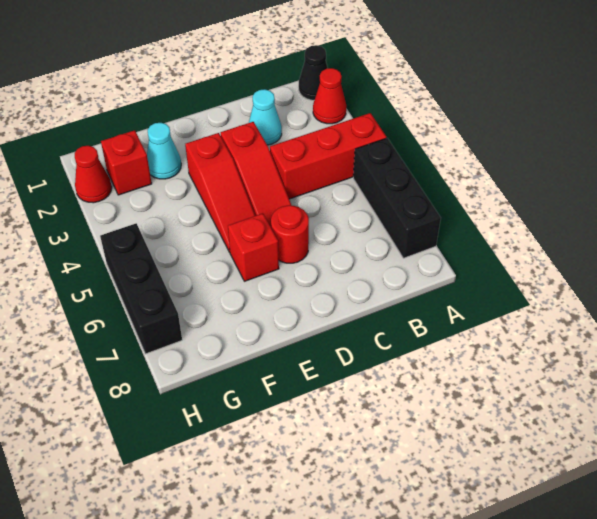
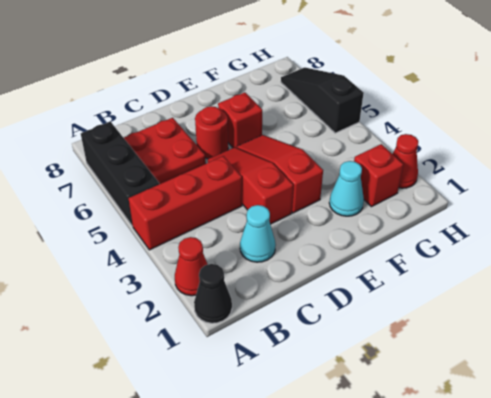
none -> red plate B6:C7 level 1
black brick H5:H7 level 1 -> black slope H5:H7 level 1 top 5

